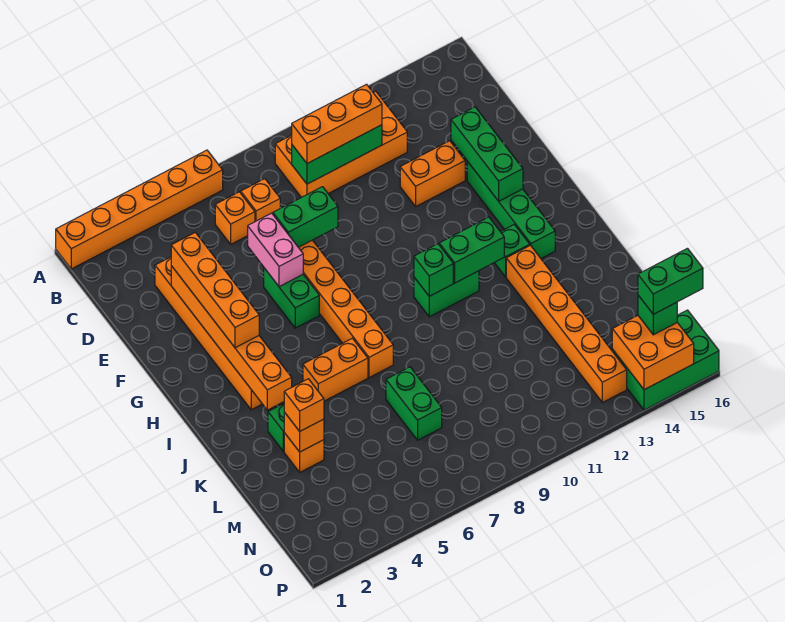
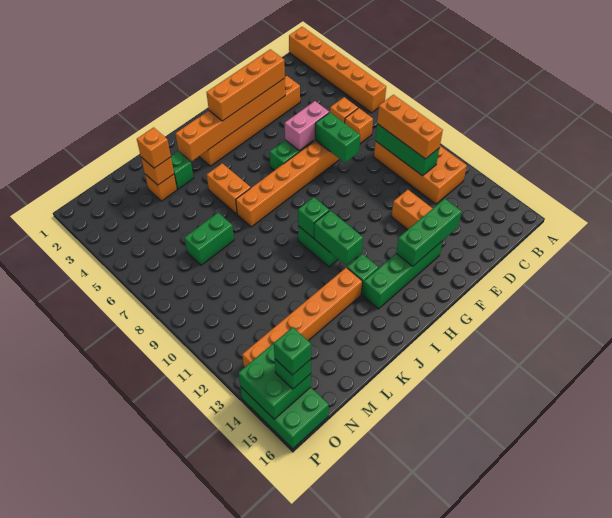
orange brick O14:P15 level 2 -> green brick O14:P15 level 2
green brick O15:O16 level 4 -> green brick O15 level 4

